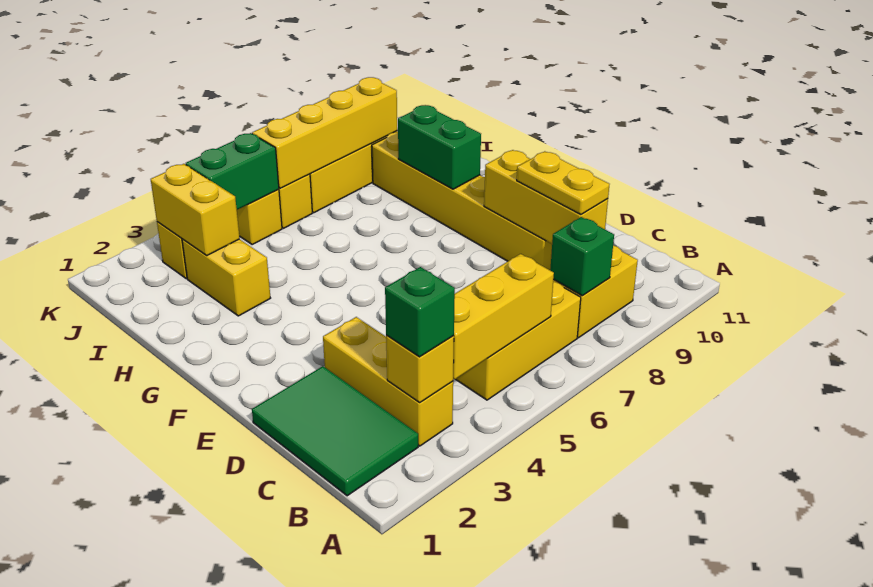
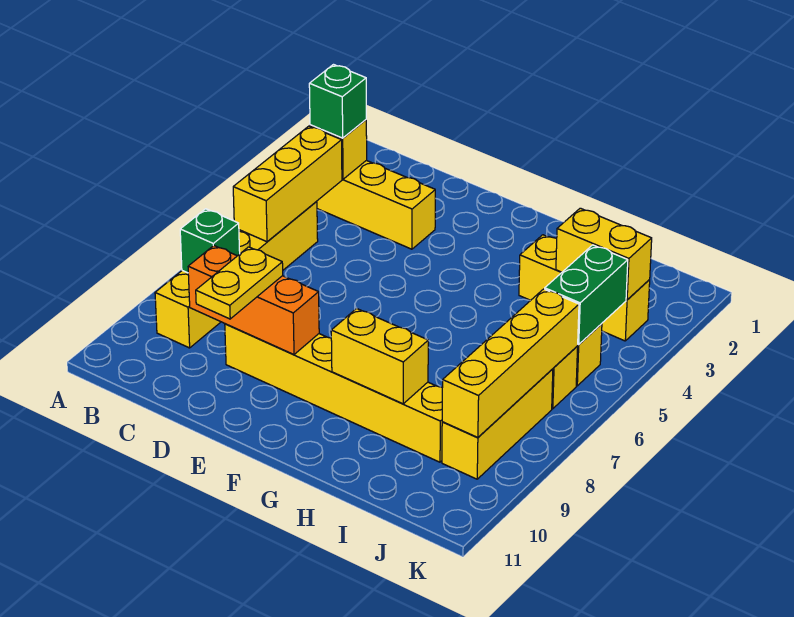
green tile B1:D2 level 1 -> none
yellow brick C9:E9 level 2 -> orange brick C9:E9 level 2
yellow plate C9:D9 level 3 -> yellow plate D9:D10 level 3
green brick G9:H9 level 2 -> yellow brick G9:H9 level 2

